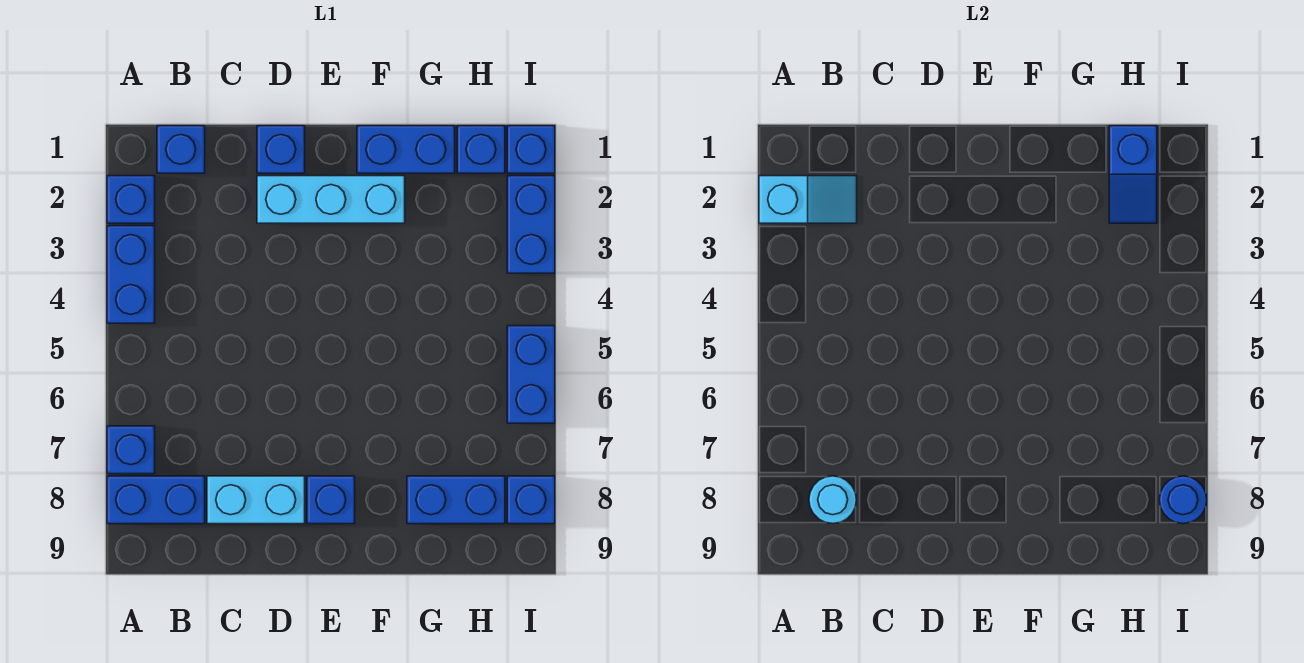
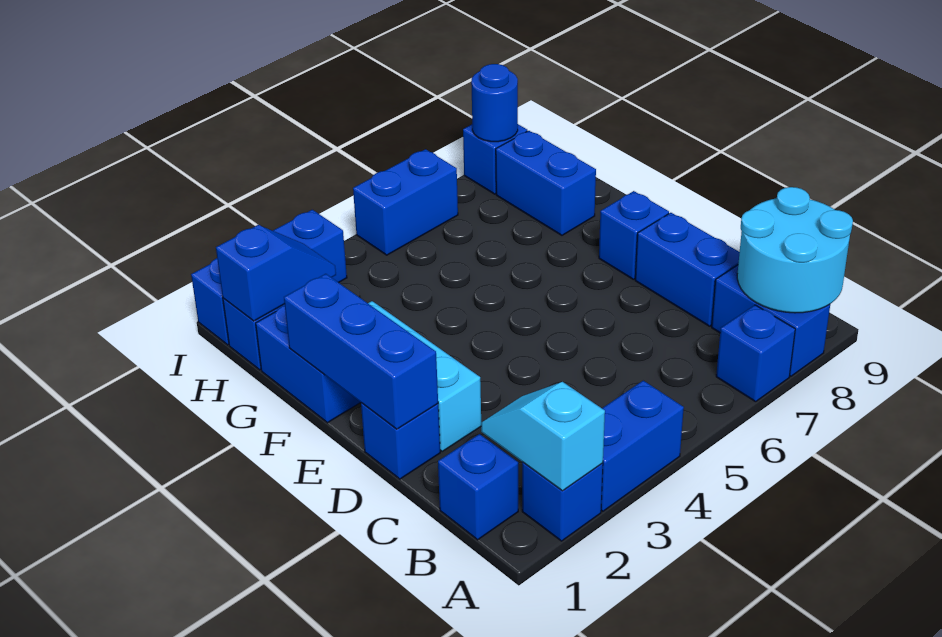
cyan round brick B8 level 2 -> cyan round brick A8:B9 level 2
cyan brick C8:D8 level 1 -> blue brick C8:D8 level 1
none -> blue brick D1:F1 level 2

